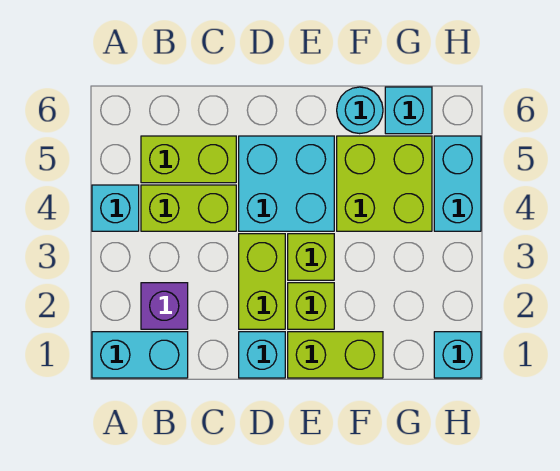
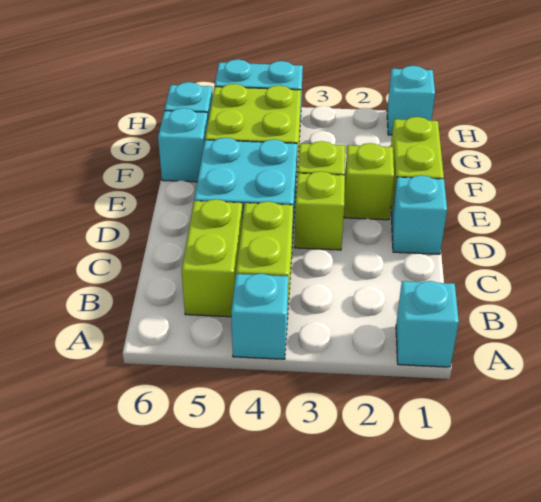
cyan brick A1:B1 level 1 -> cyan brick A1 level 1
purple brick B2 level 1 -> none
lime brick D2:D3 level 1 -> lime brick D3 level 1
cyan round brick F6 level 1 -> cyan brick F6 level 1

